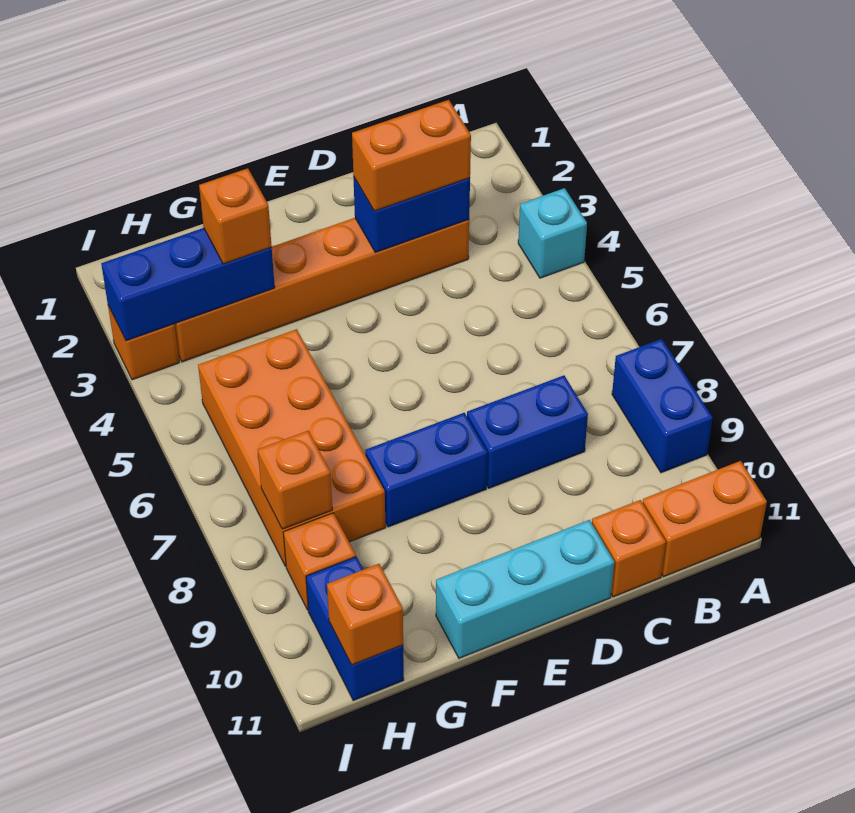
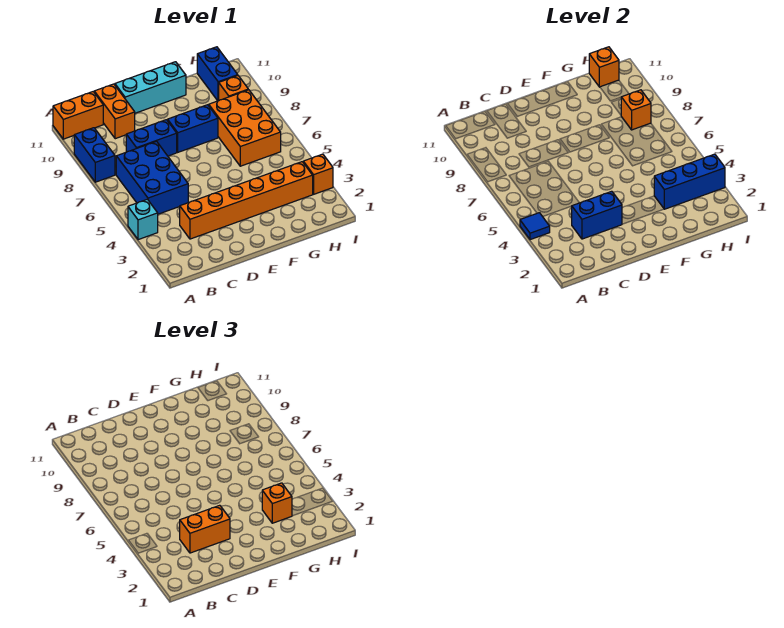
none -> blue tile A4 level 2
none -> blue brick B5:C7 level 1
orange brick C11 level 1 -> orange brick C10:C11 level 1
orange brick G5:H8 level 1 -> orange brick G6:H8 level 1

